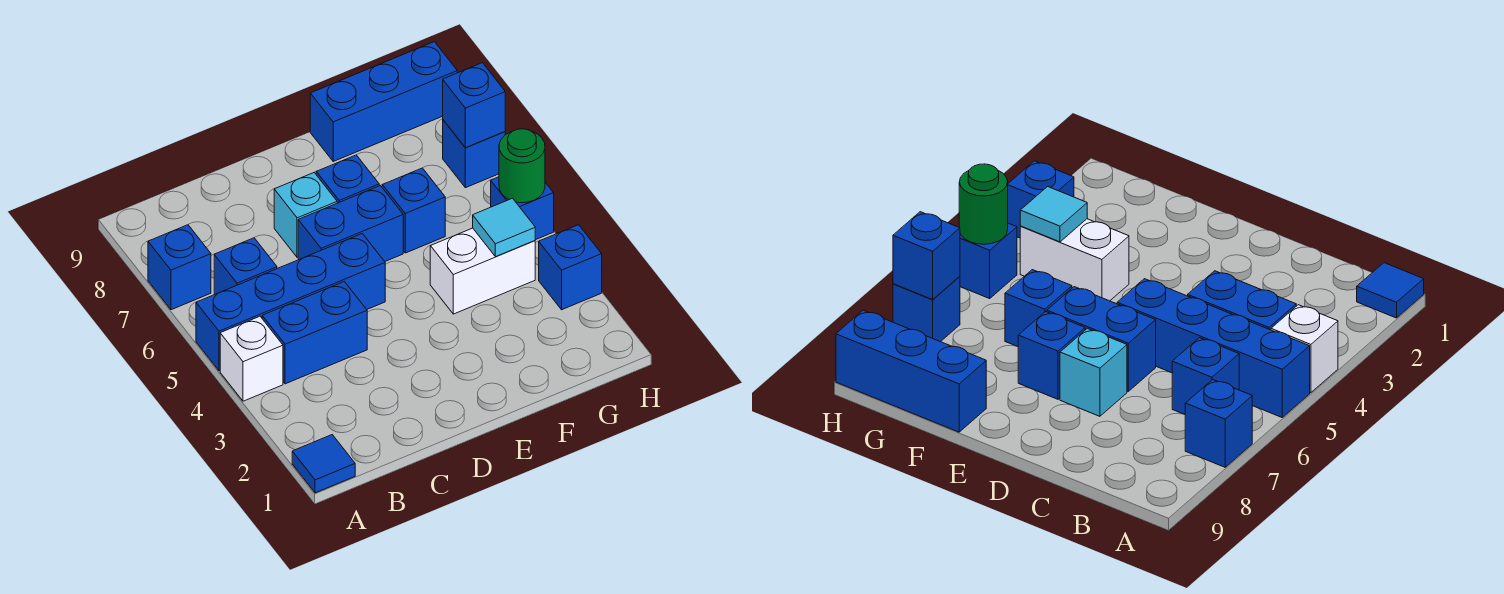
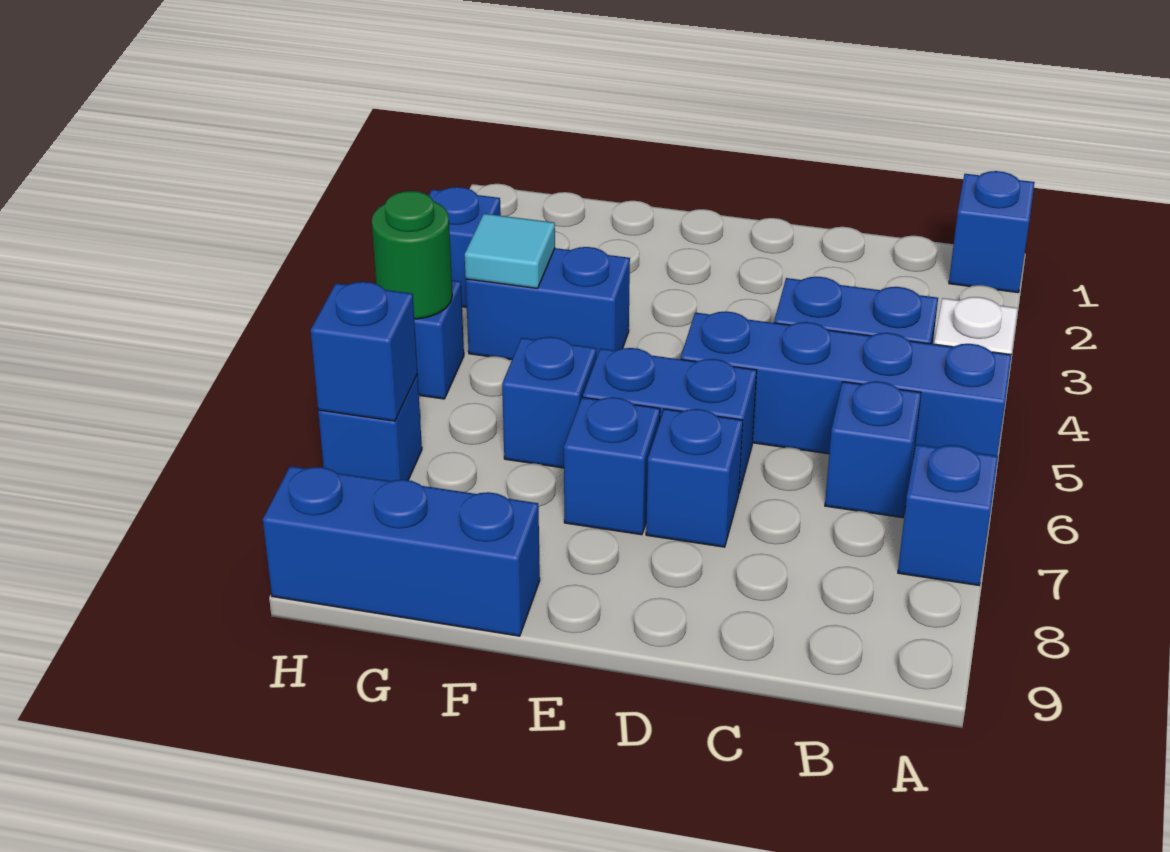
blue tile A1 level 1 -> blue brick A1 level 1
cyan brick D7 level 1 -> blue brick D7 level 1
white brick F4:G4 level 1 -> blue brick F4:G4 level 1

